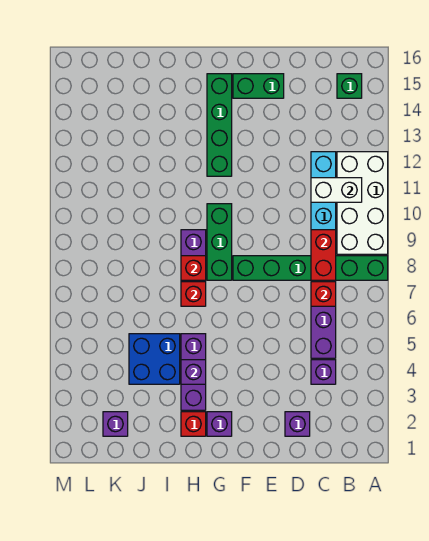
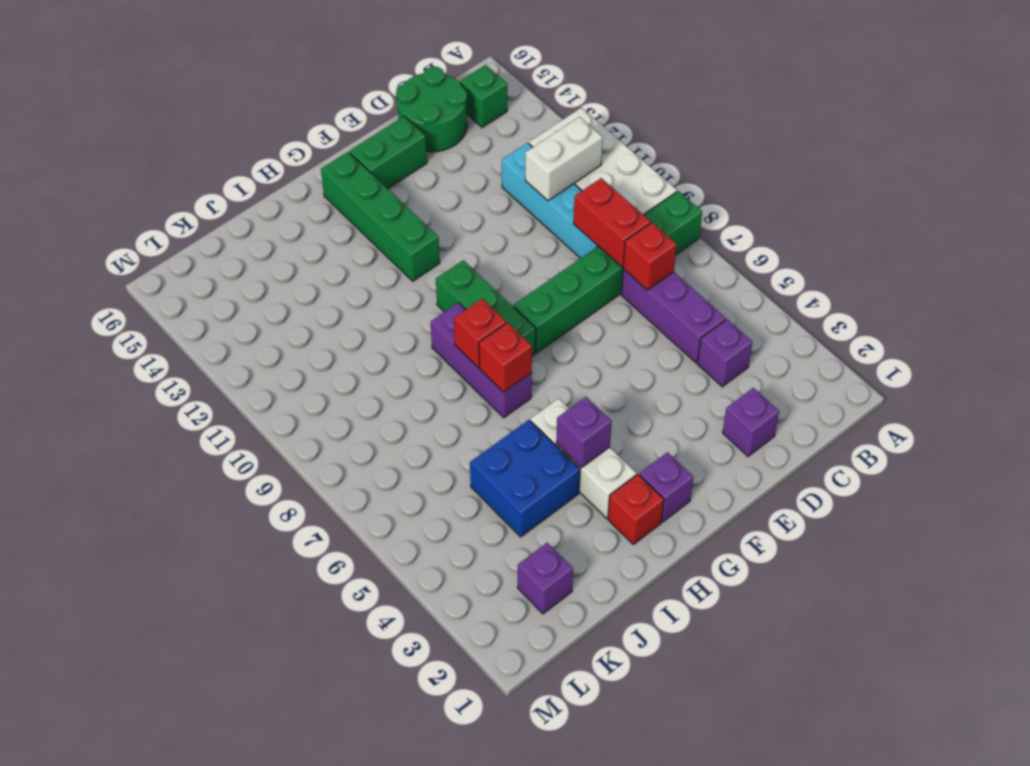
none -> green round brick C15:D16 level 1
purple brick H3:H5 level 1 -> white brick H3:H5 level 1

